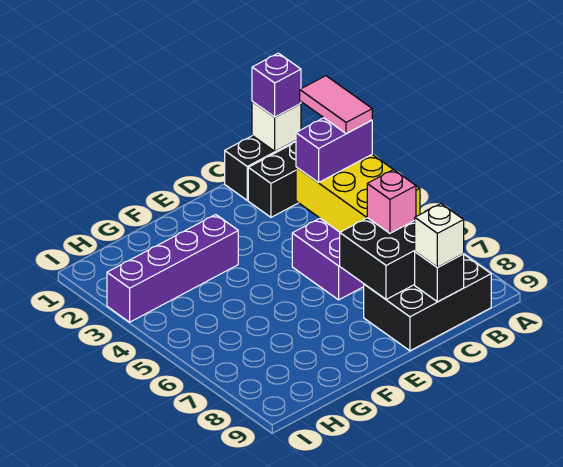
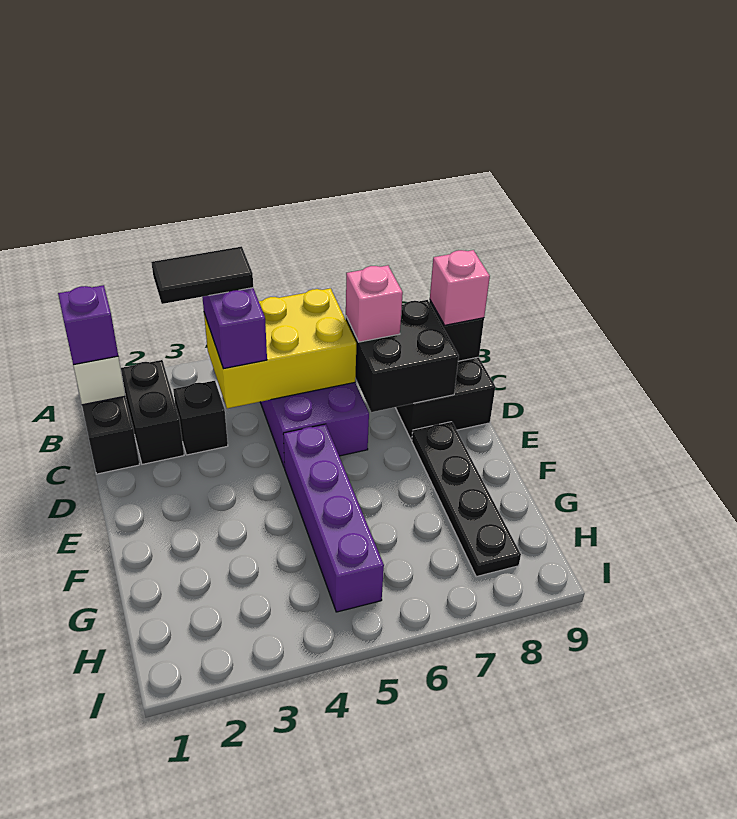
pink tile B3:B4 level 4 -> black tile B3:B4 level 4
none -> black brick C3 level 1
white brick C9 level 3 -> pink brick C9 level 3
none -> black plate E8:H8 level 1
purple brick F3:I3 level 1 -> purple brick E5:H5 level 1

